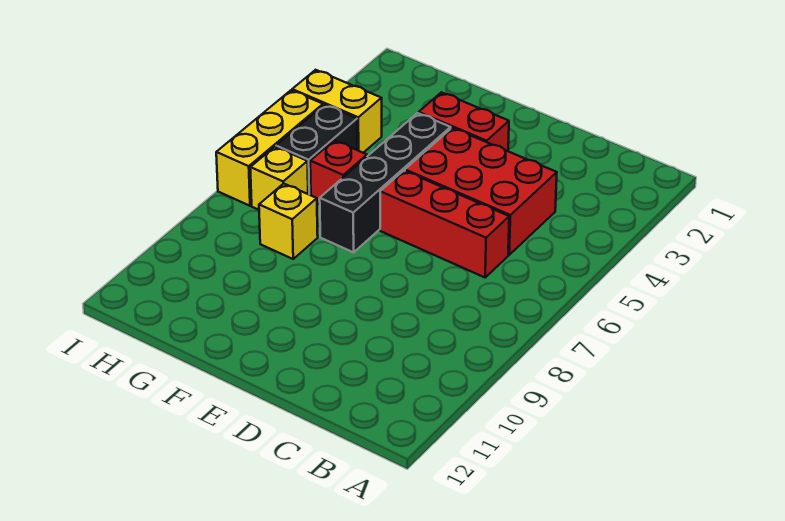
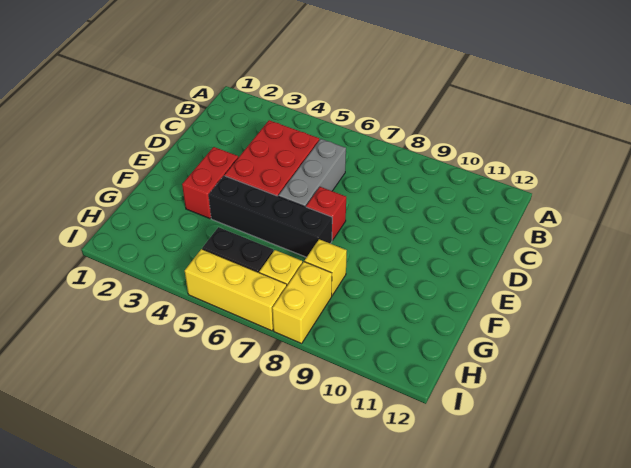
red brick C6:E6 level 1 -> grey brick C6:E6 level 1
red brick G6 level 1 -> red brick E7 level 1
yellow brick H4:I4 level 1 -> yellow brick H8:I8 level 1

